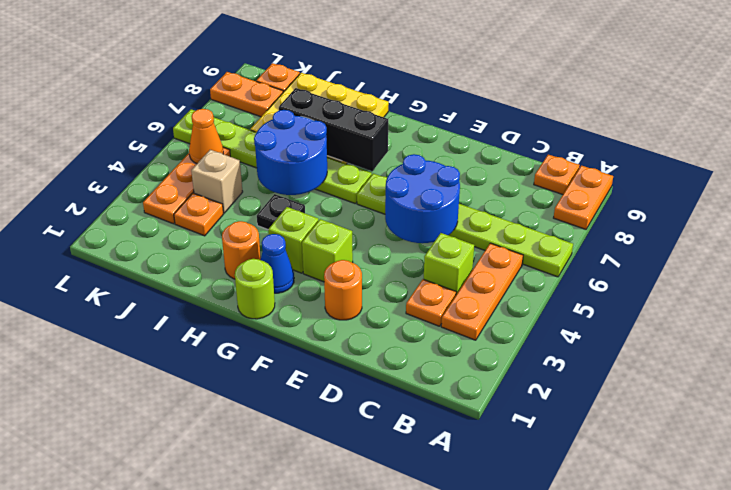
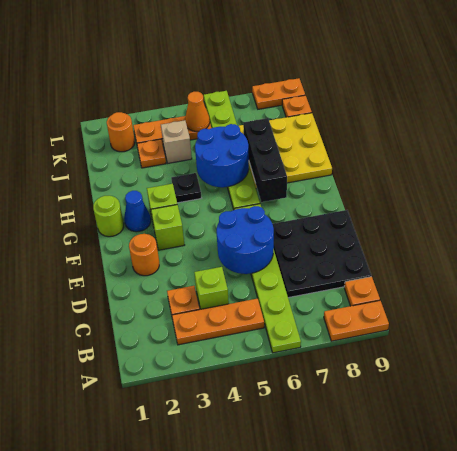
none -> black plate C7:E9 level 1
orange round brick H2 level 1 -> orange round brick K2 level 1
orange plate K8:L8 level 1 -> orange plate L8:L9 level 1

